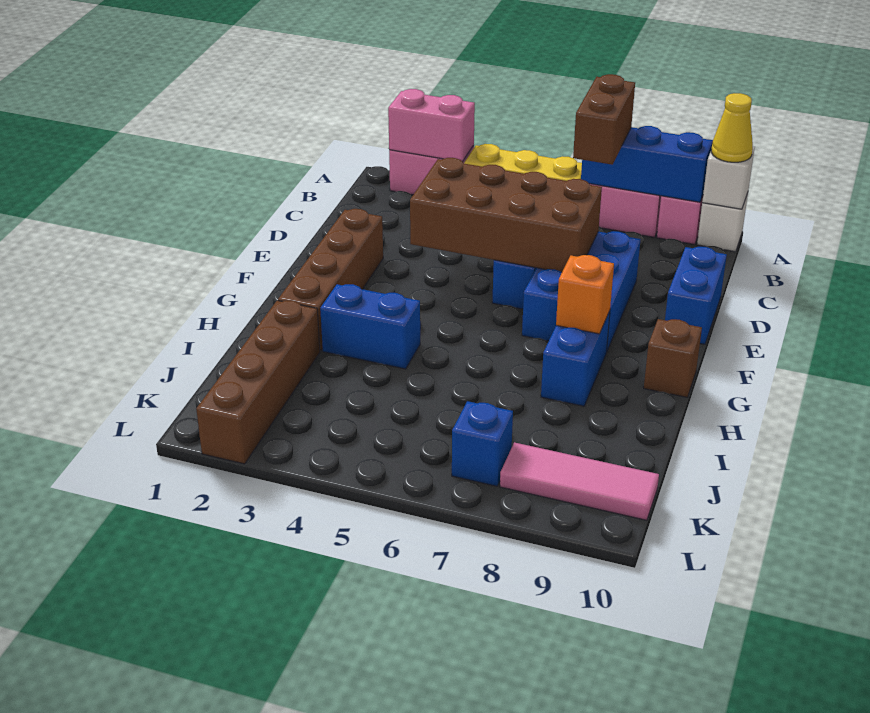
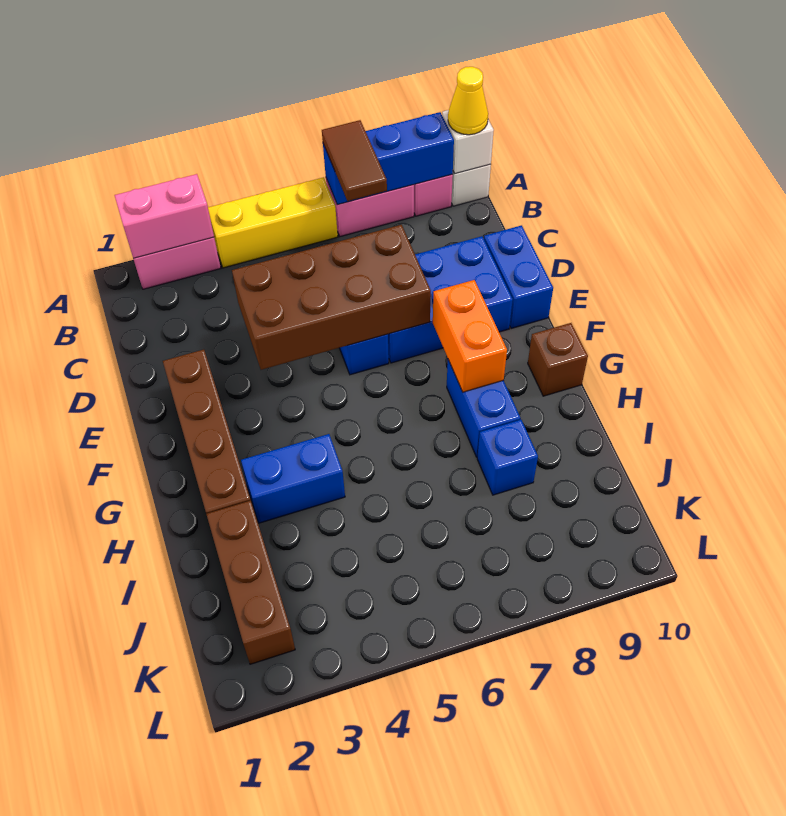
brown brick A7:B7 level 3 -> brown tile A7:B7 level 3
blue brick D7:F8 level 1 -> blue brick D7:E9 level 1
orange brick G8 level 2 -> orange brick F8:G8 level 2
brown brick I2:L2 level 1 -> brown brick I2:K2 level 1
blue brick K7 level 1 -> blue brick I8 level 1
pink tile K8:K10 level 1 -> none

